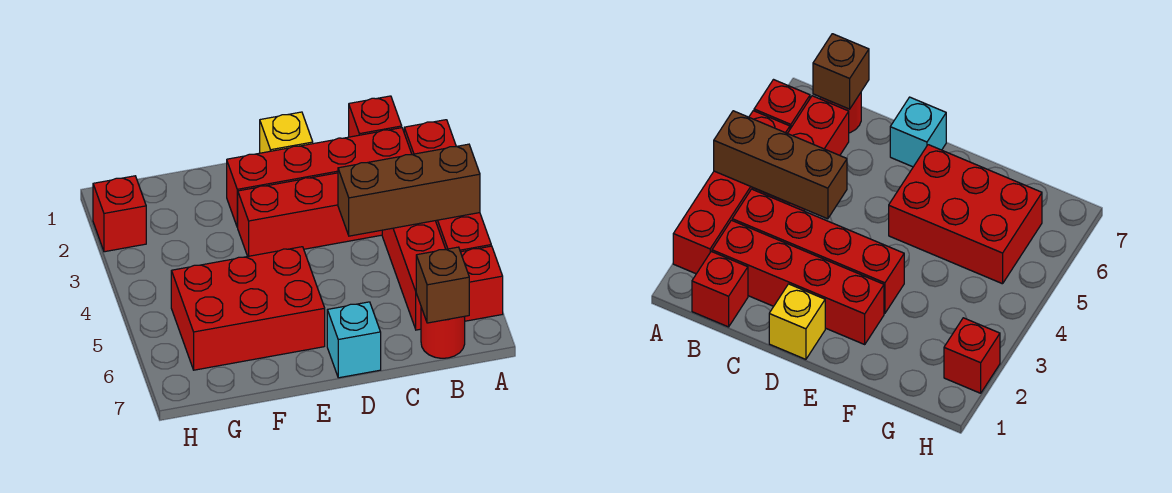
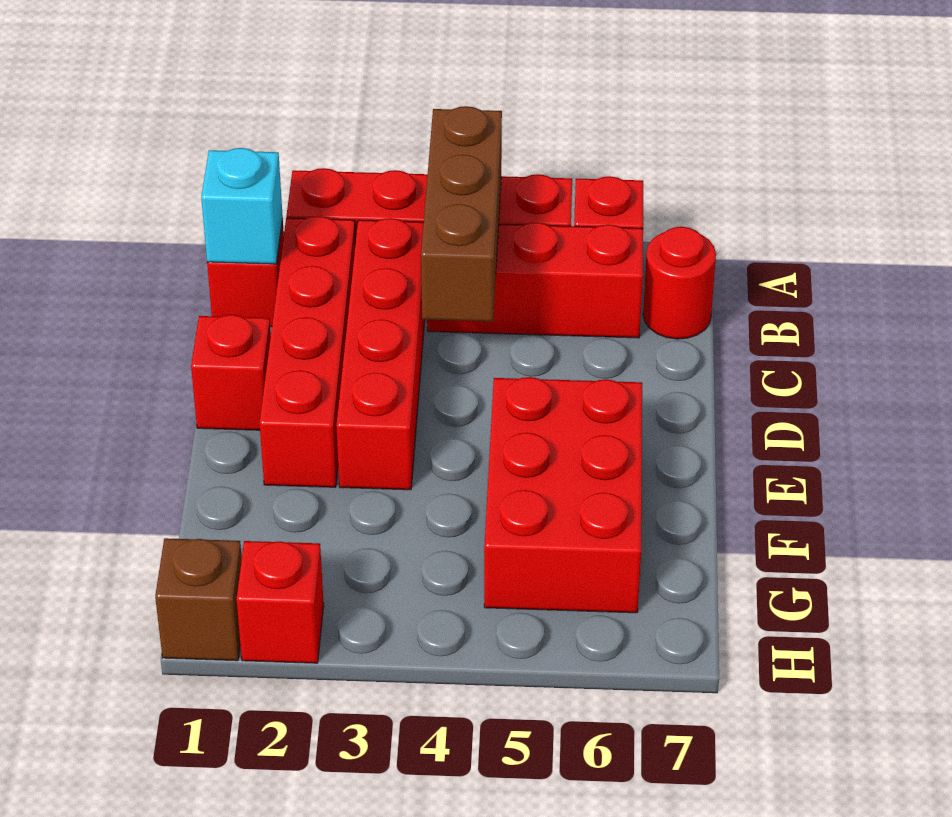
brown brick B7 level 2 -> brown brick H1 level 1
yellow brick D1 level 1 -> red brick D1 level 1
cyan brick D7 level 1 -> cyan brick B1 level 2

